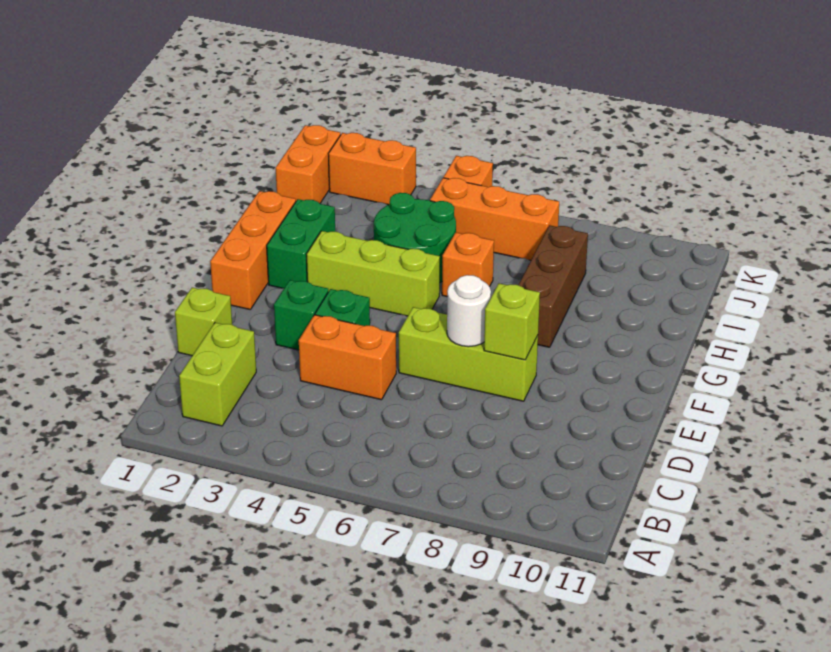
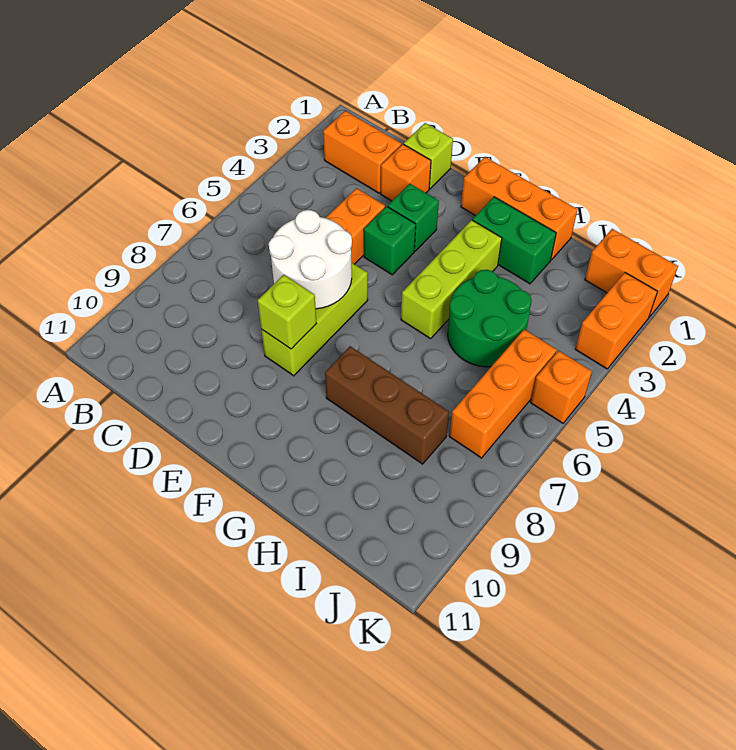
lime brick B2:C2 level 1 -> orange brick B2:C2 level 1
white round brick E7 level 2 -> white round brick D6:E7 level 2
orange brick H6 level 1 -> orange brick D2 level 1

